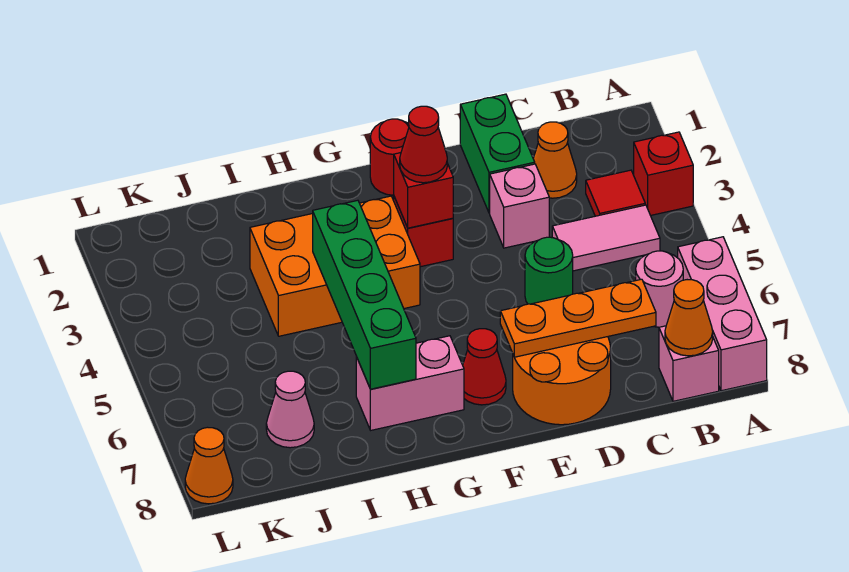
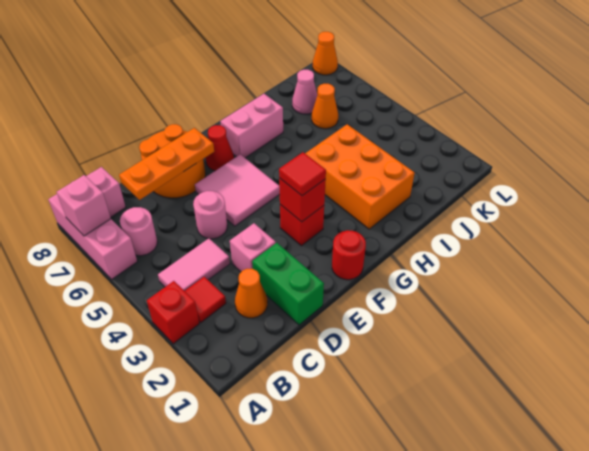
none -> pink brick A7 level 2
orange cone B8 level 2 -> orange cone J6 level 1
green round brick D5 level 1 -> pink round brick D5 level 1
none -> pink tile E5:F6 level 1
red cone F3 level 3 -> red tile F3 level 3
orange brick G3:I4 level 1 -> orange brick H2:I4 level 1
green brick H4:H7 level 2 -> none

